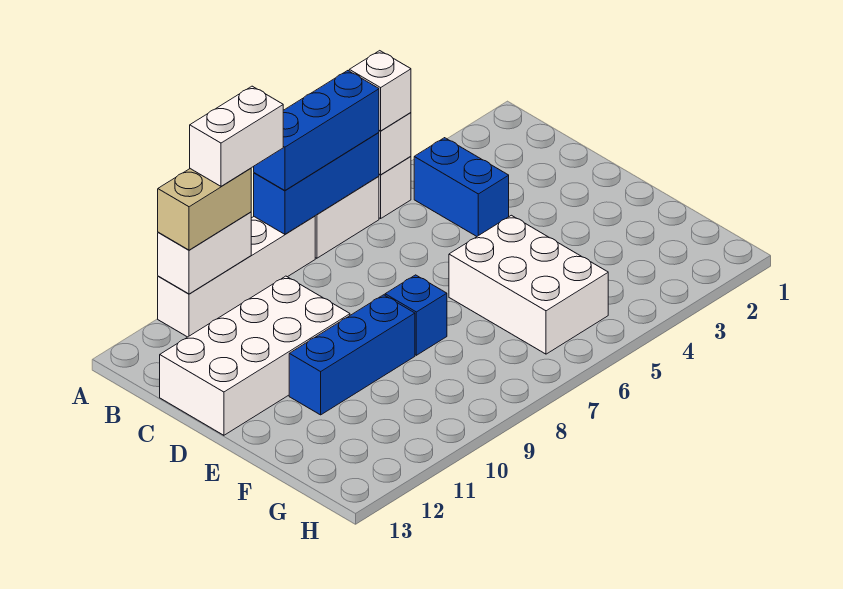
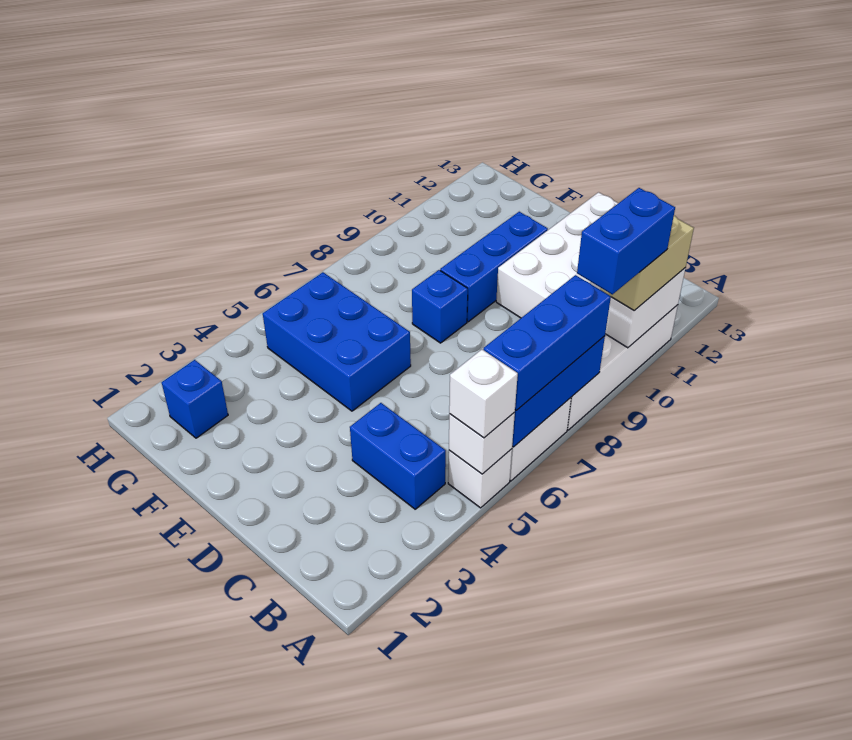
white brick A9:A10 level 4 -> blue brick A9:A10 level 4
white brick E5:G6 level 1 -> blue brick E5:G6 level 1
none -> blue brick G2 level 1

